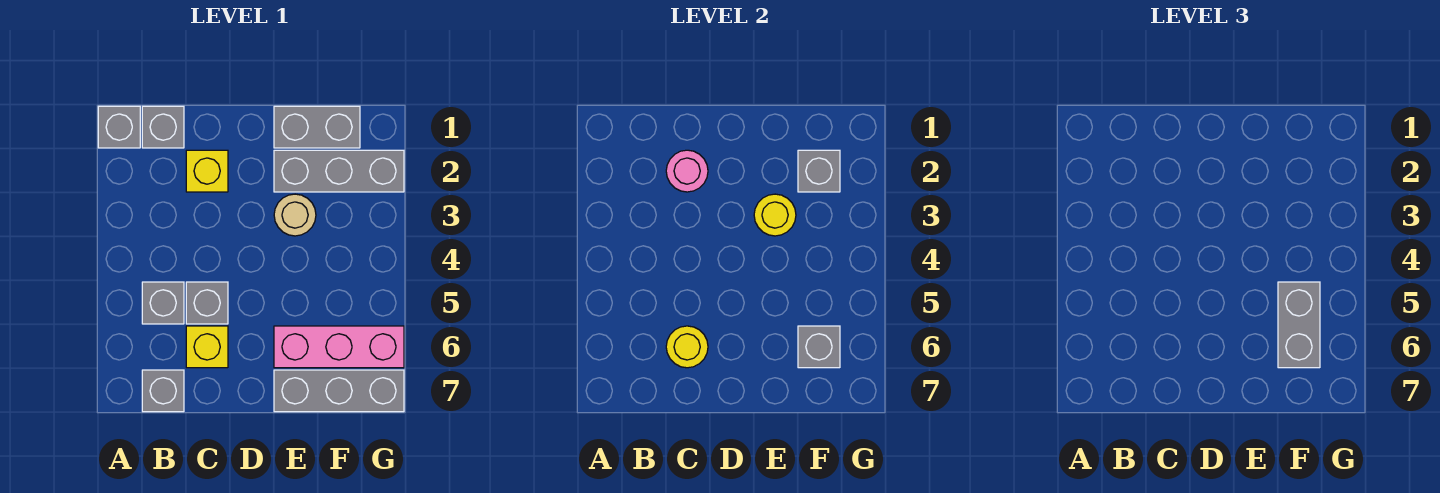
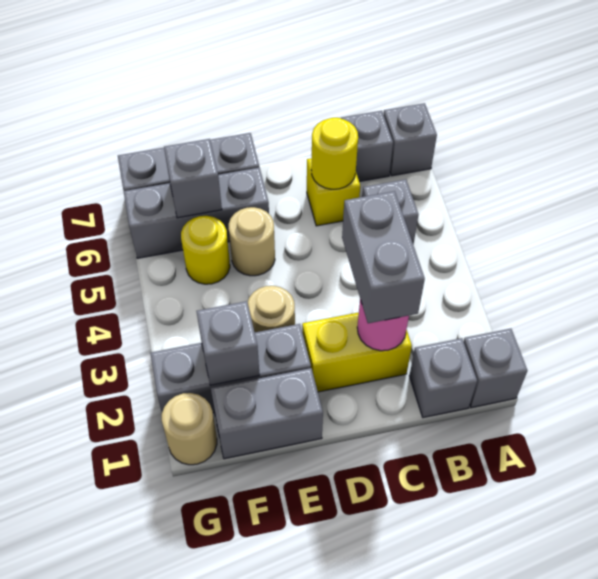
yellow brick C2 level 1 -> yellow brick C2:D2 level 1
grey brick C5 level 1 -> grey brick A7 level 1
yellow round brick E3 level 2 -> yellow round brick F5 level 1
none -> tan round brick E5 level 1
pink brick E6:G6 level 1 -> grey brick E6:G6 level 1
grey brick F5:F6 level 3 -> grey brick C2:C3 level 3
none -> tan round brick G1 level 1

